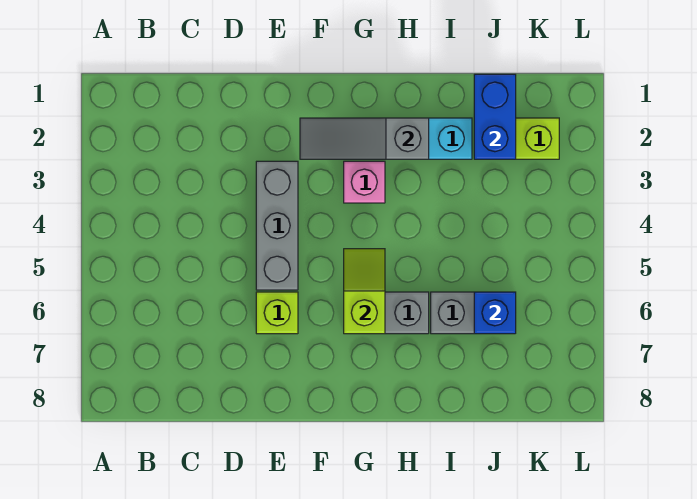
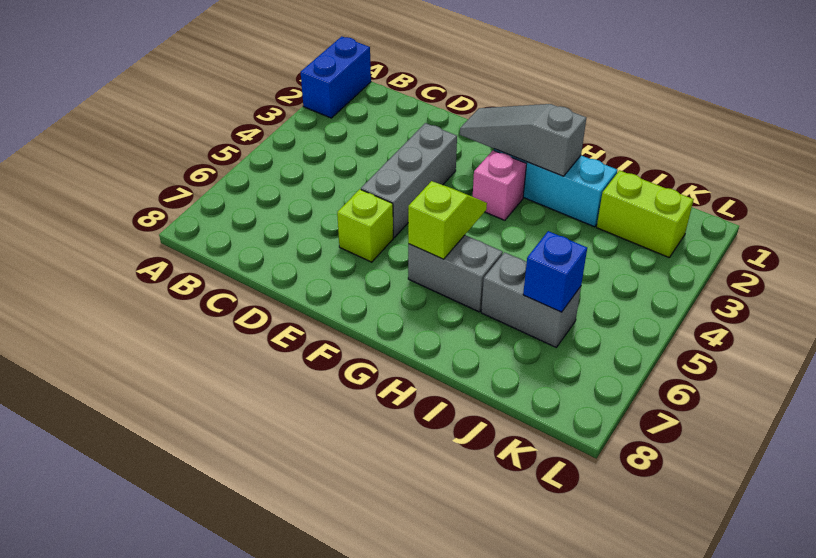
blue brick J1:J2 level 2 -> blue brick A1:A2 level 1

